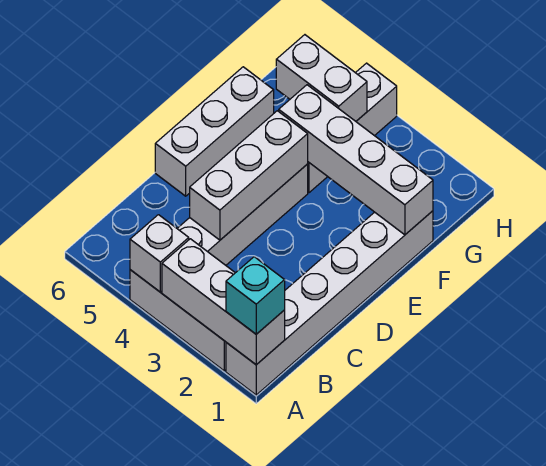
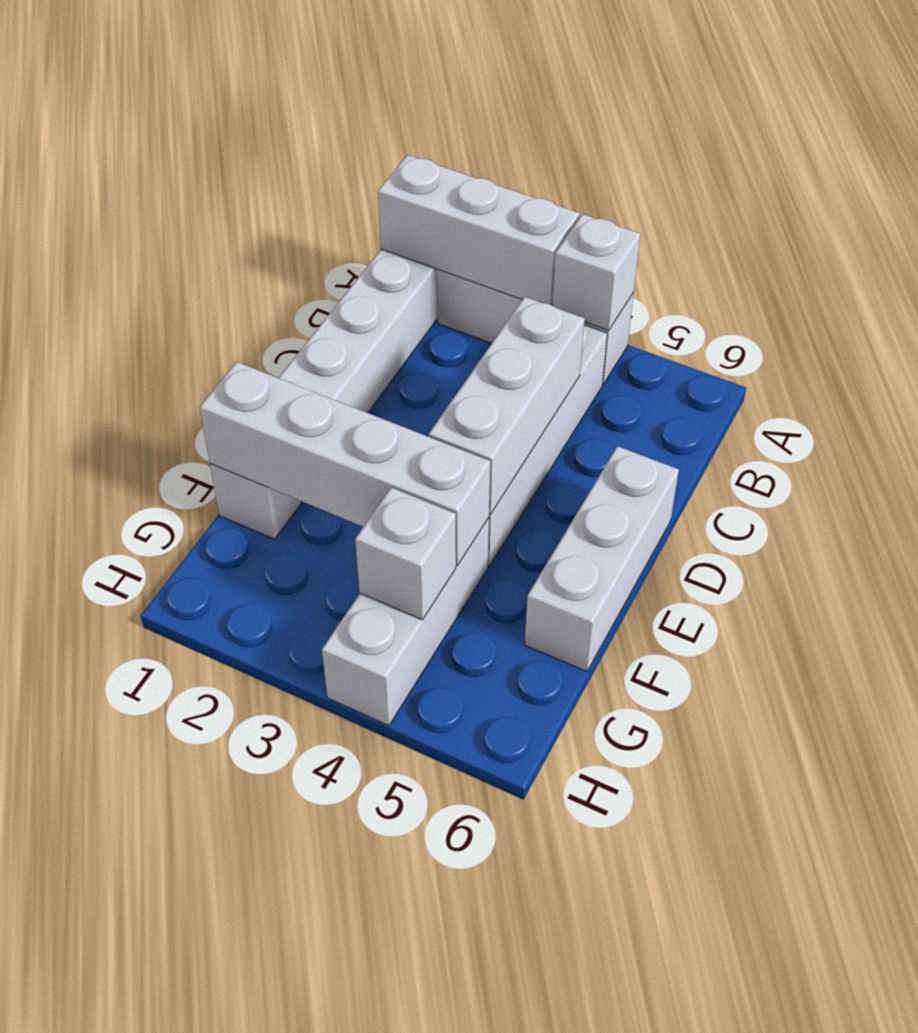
cyan brick A1 level 3 -> none
white brick G4:G5 level 2 -> white brick G4 level 2

